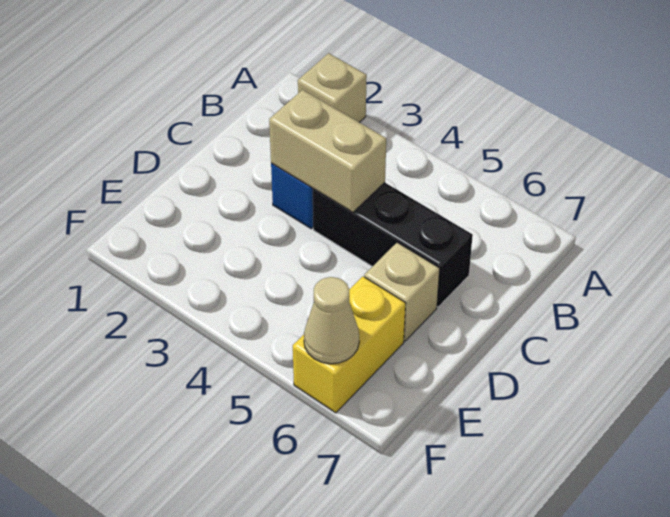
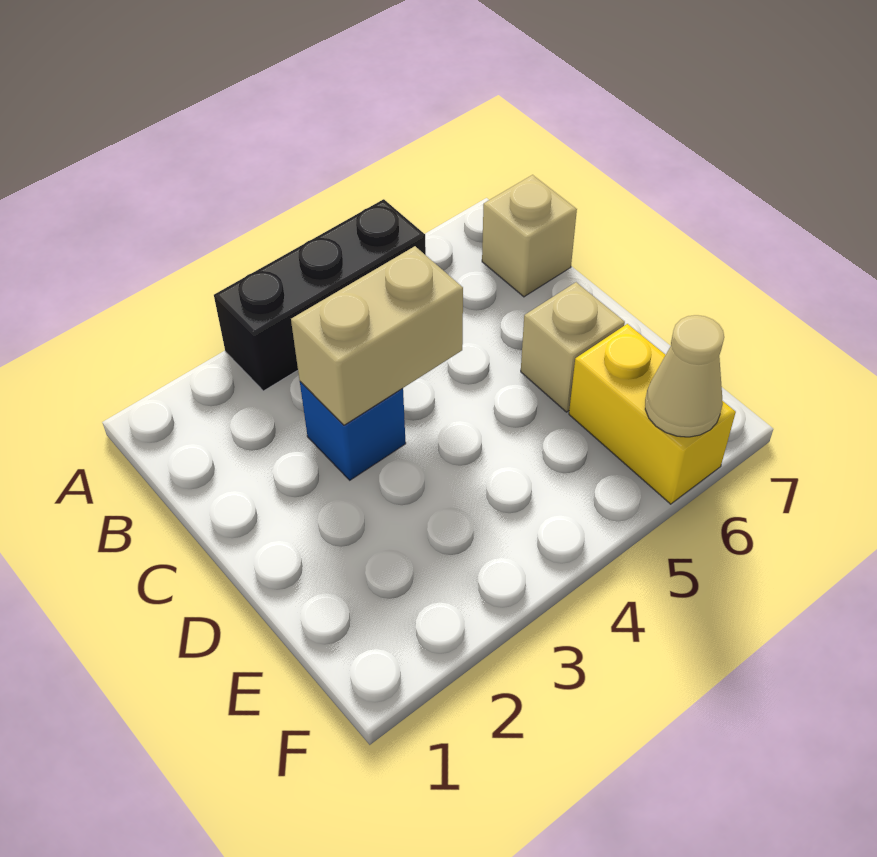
tan brick A2 level 1 -> tan brick B7 level 1
black brick C4:C6 level 1 -> black brick A3:A5 level 1

